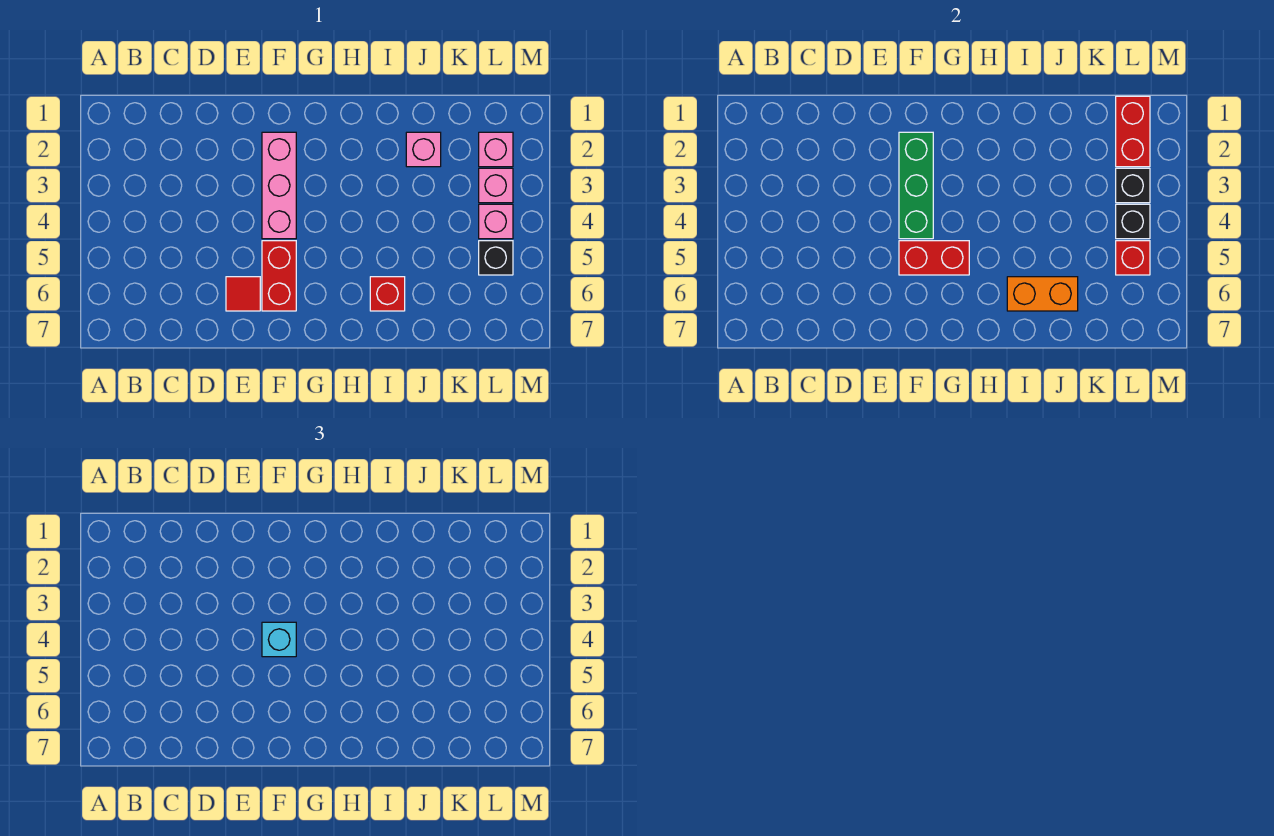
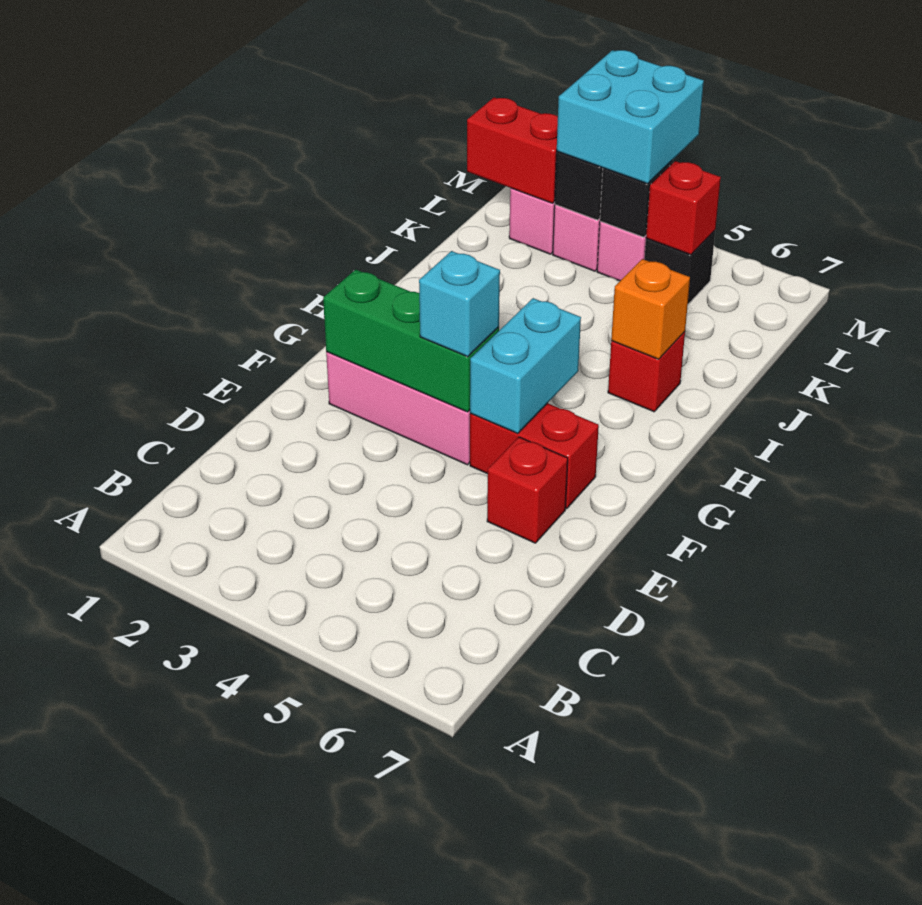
red tile E6 level 1 -> red brick E6 level 1
red brick F5:G5 level 2 -> cyan brick F5:G5 level 2
orange brick I6:J6 level 2 -> orange brick I6 level 2
pink brick J2 level 1 -> none
none -> cyan brick L3:M4 level 3

